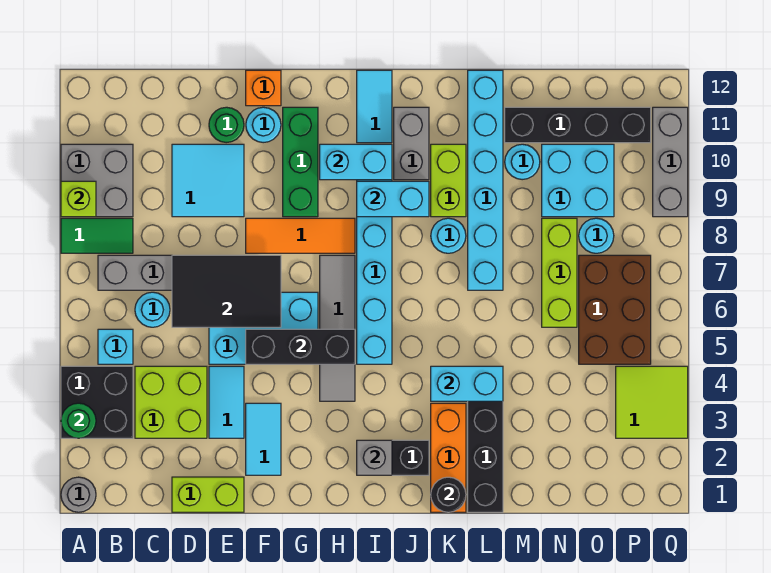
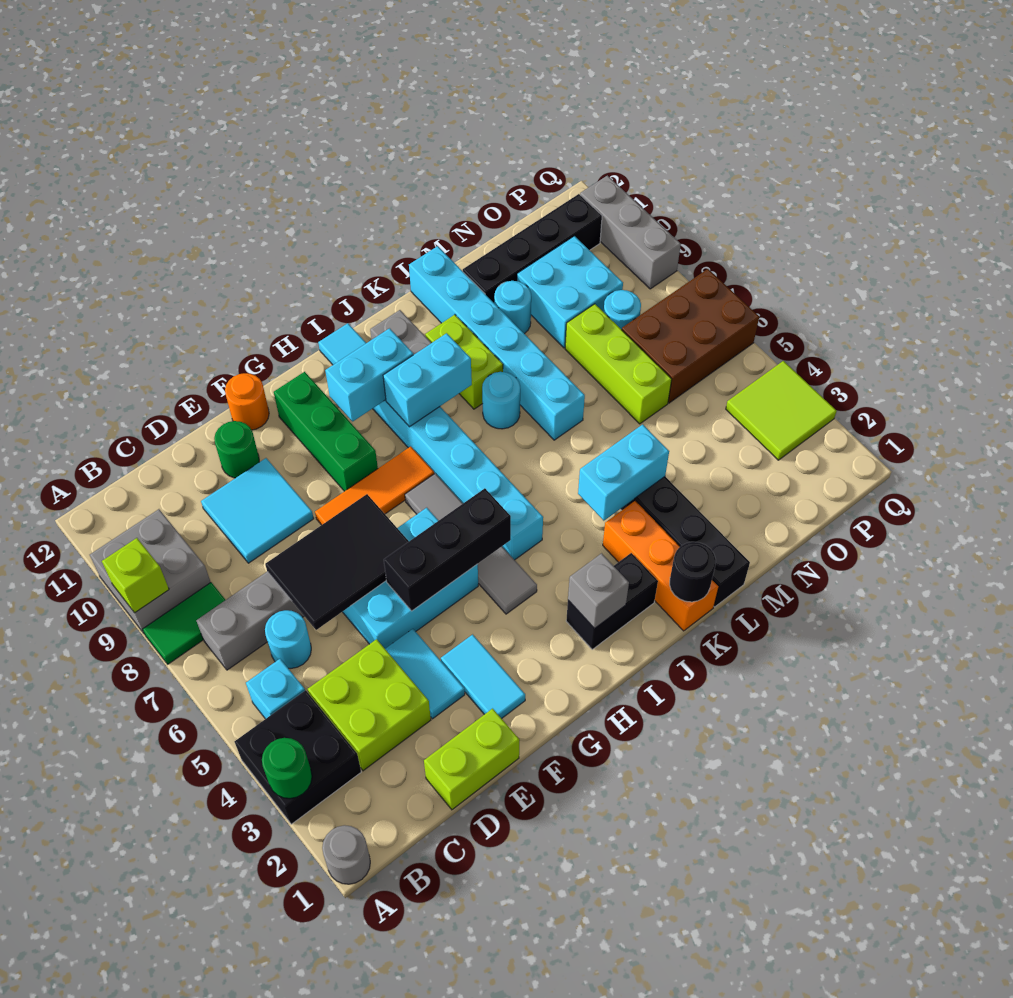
cyan round brick F11 level 1 -> none
orange brick F12 level 1 -> orange round brick F12 level 1
brown brick O5:P7 level 1 -> brown brick O6:Q7 level 1

